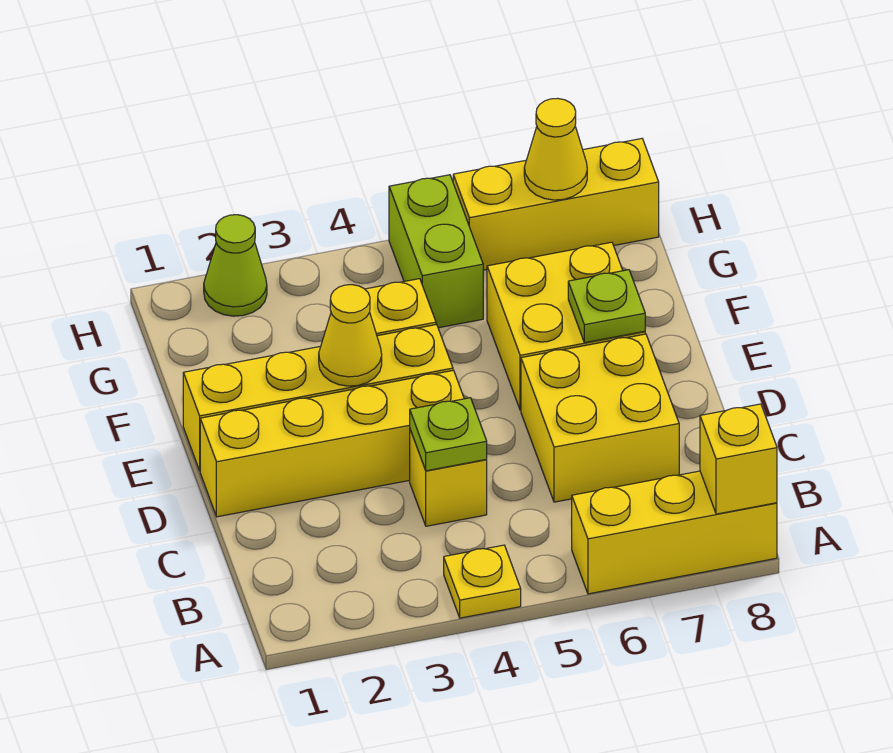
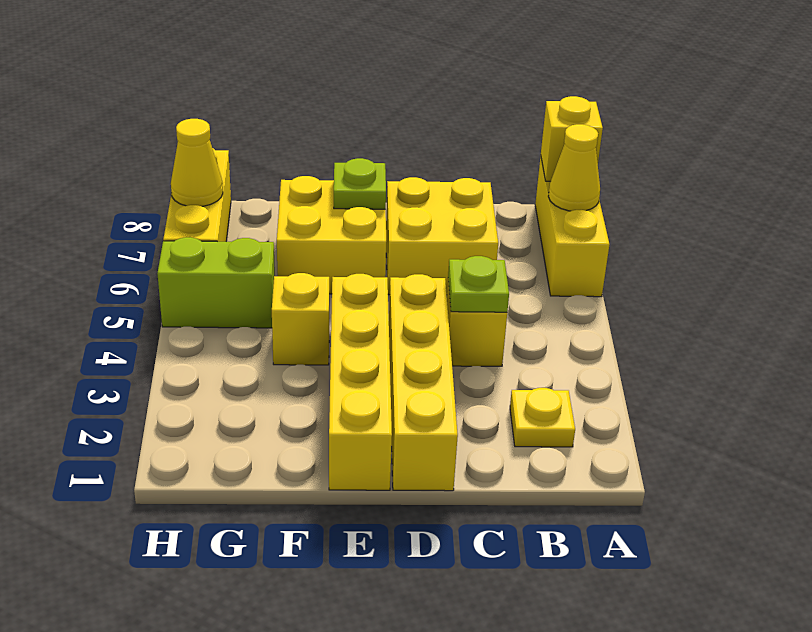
yellow plate A4 level 1 -> yellow plate B2 level 1
yellow cone E3 level 2 -> yellow cone A7 level 2
lime cone H2 level 1 -> none

